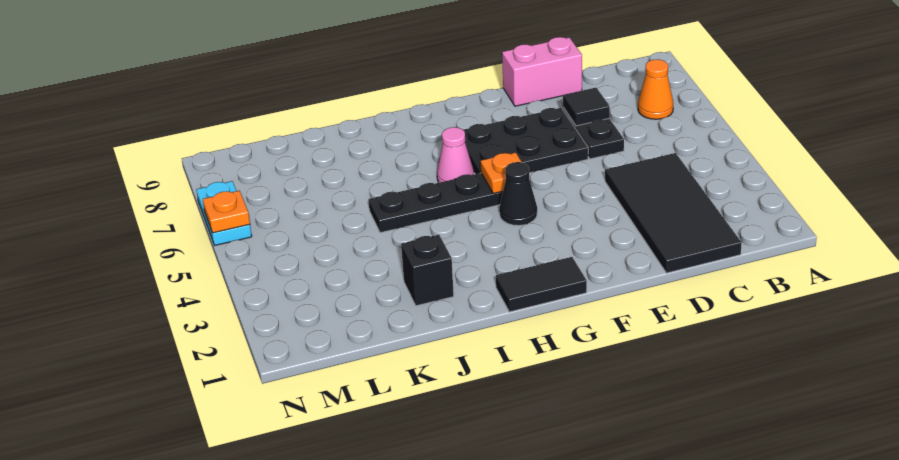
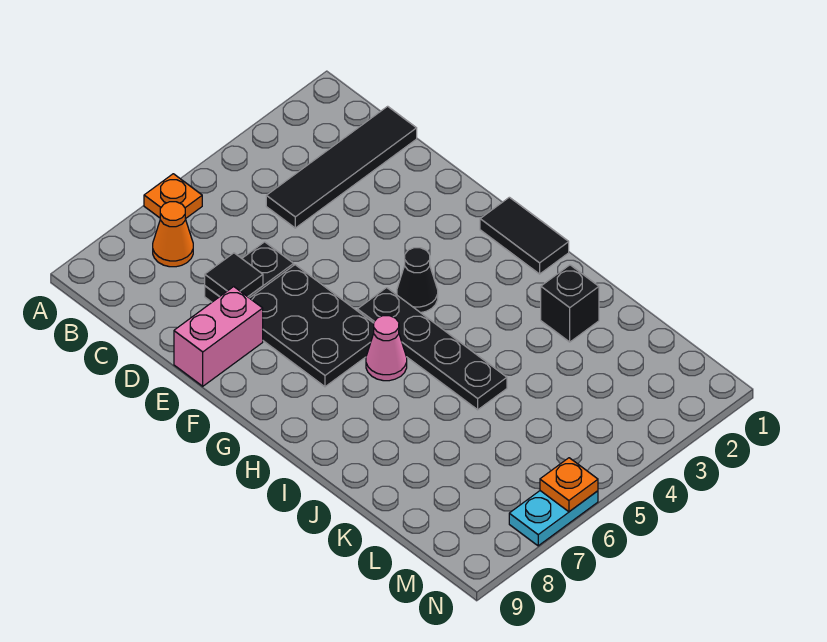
black tile C1:D4 level 1 -> black tile C1:C4 level 1
pink brick D9:E9 level 1 -> pink brick E8:E9 level 1
orange plate G5 level 2 -> orange plate A6 level 1

